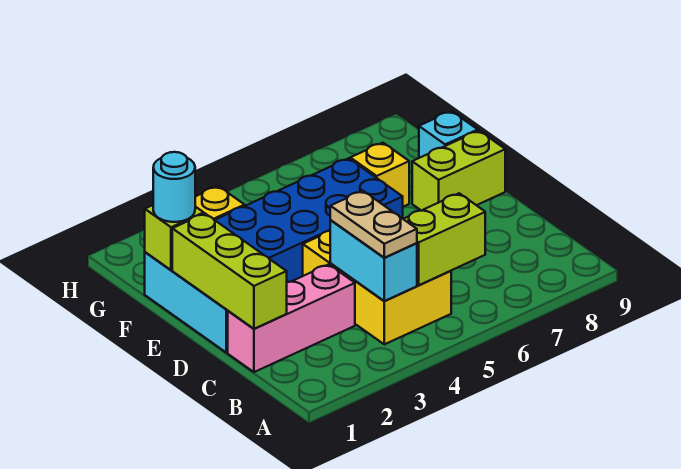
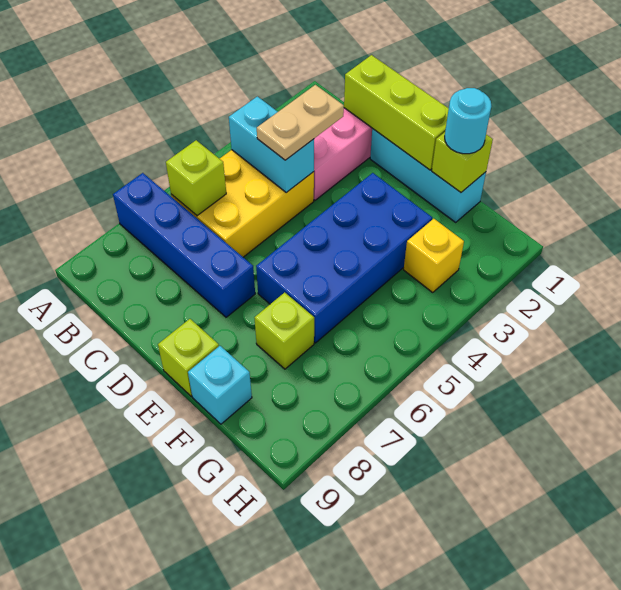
none -> blue brick A7:D7 level 1
yellow brick B4:D5 level 1 -> yellow brick B4:C6 level 1
tan plate B4:C4 level 3 -> tan plate C3:C4 level 3
lime brick B5:B6 level 2 -> lime brick B6 level 2
lime brick E8:E9 level 1 -> lime brick E9 level 1
yellow brick F7 level 1 -> lime brick F7 level 1

